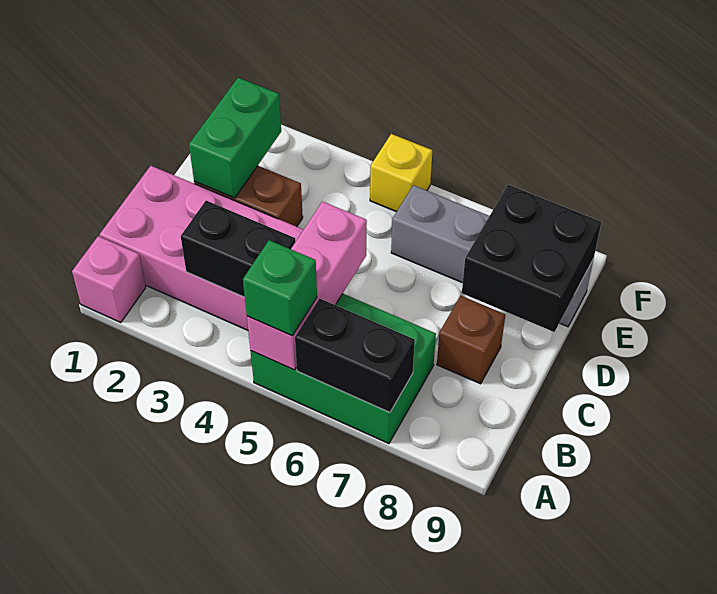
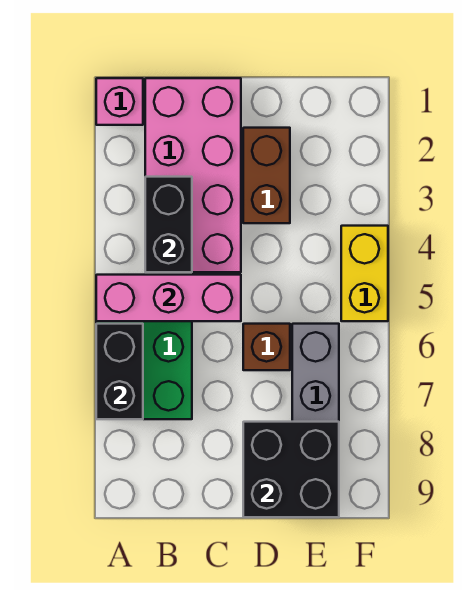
green brick A5 level 3 -> none
brown brick C8 level 1 -> brown brick D6 level 1
green brick D2:E2 level 2 -> none
yellow brick F5 level 1 -> yellow brick F4:F5 level 1

